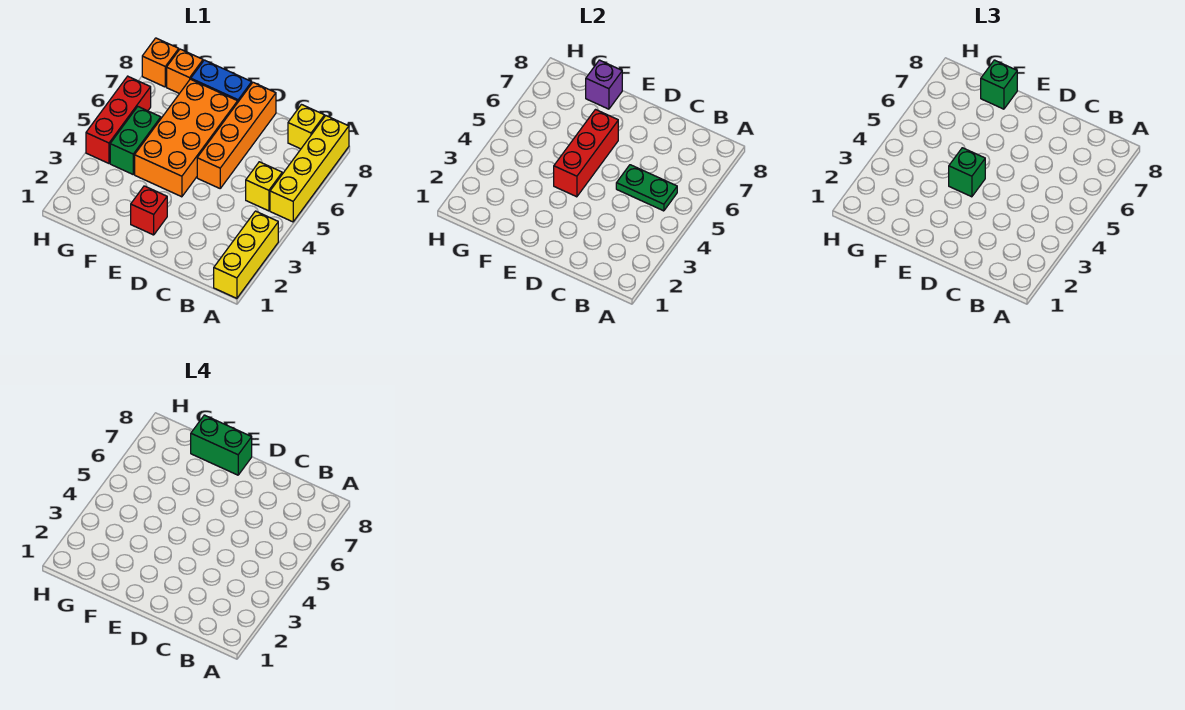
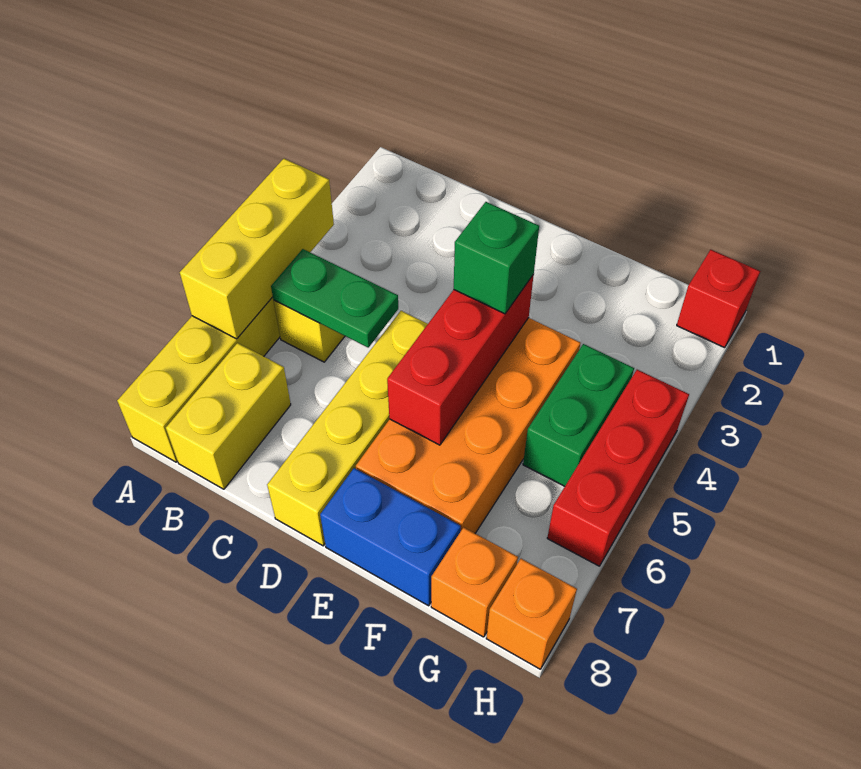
yellow brick A1:A3 level 1 -> yellow brick A4:A6 level 2
yellow brick B8 level 1 -> yellow brick B7:B8 level 1
orange brick D5:D8 level 1 -> yellow brick D5:D8 level 1
red brick E2 level 1 -> red brick H1 level 1
green brick E8:F8 level 4 -> none
purple brick F8 level 2 -> none
green brick F8 level 3 -> none

